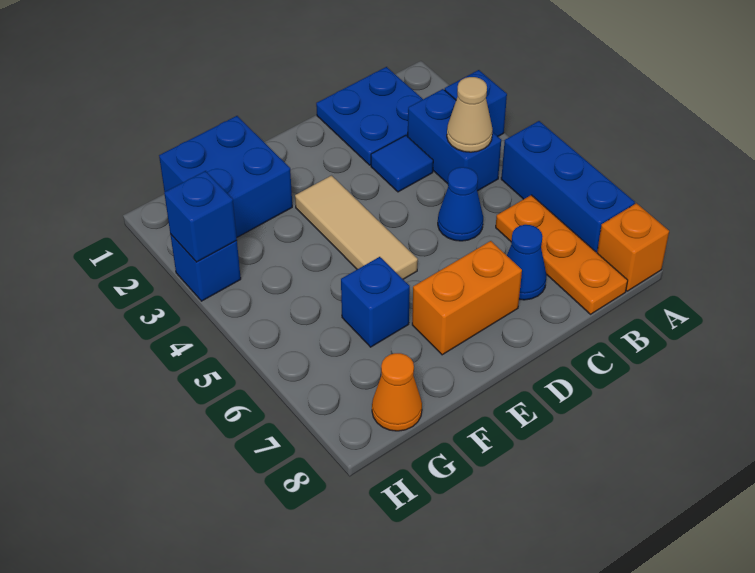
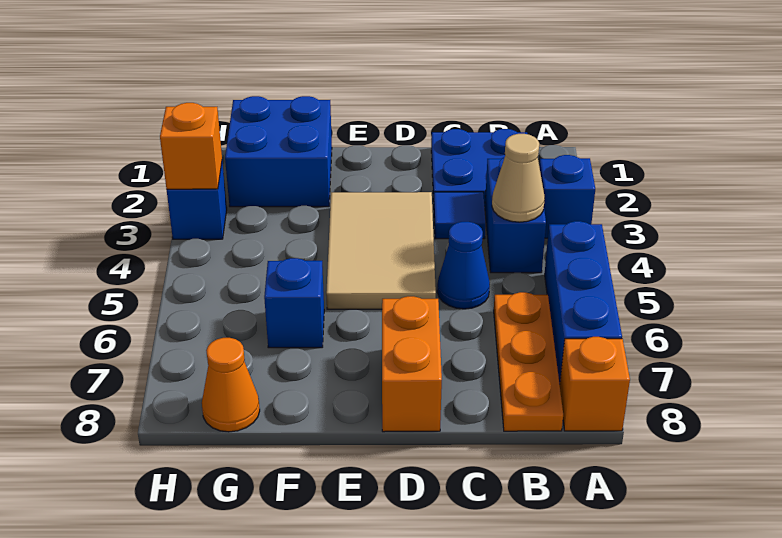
blue cone C7 level 1 -> none
orange brick D7:E7 level 1 -> orange brick D7:D8 level 1
tan tile E3:E5 level 1 -> tan tile D3:E5 level 1
blue brick H3 level 2 -> orange brick H3 level 2

